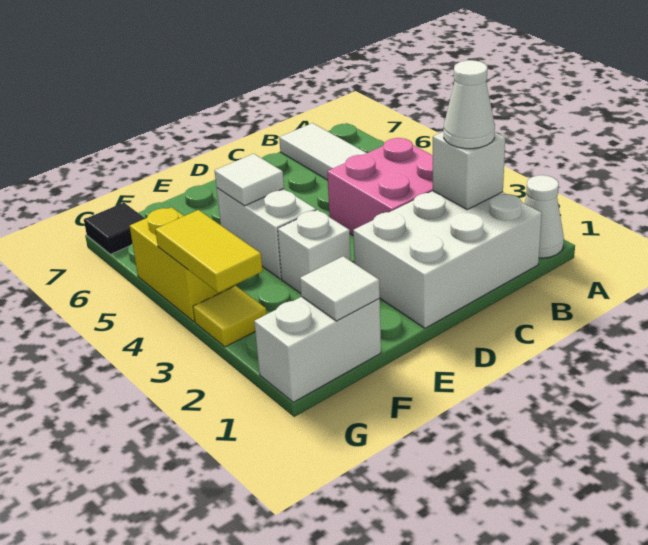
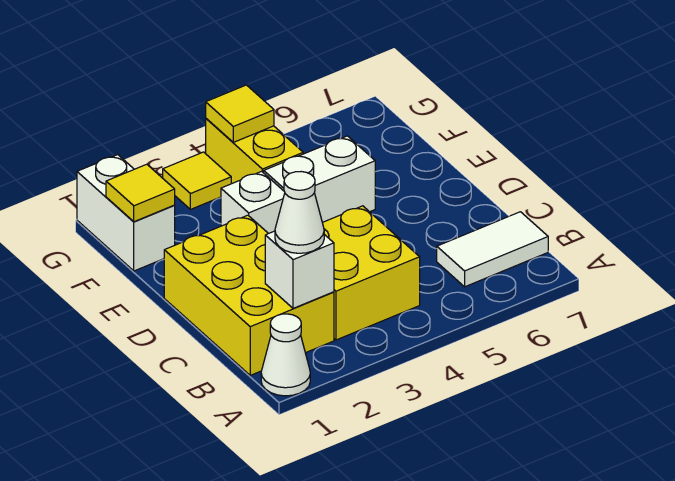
white brick B1:D2 level 1 -> yellow brick B1:D2 level 1
pink brick B3:C4 level 1 -> yellow brick B3:C4 level 1
white tile E5 level 2 -> none
white tile F1 level 2 -> yellow tile F1 level 2
yellow tile G3:G4 level 2 -> yellow tile G4 level 2
yellow brick G4:G5 level 1 -> yellow brick F4:G4 level 1
black tile G7 level 1 -> none

